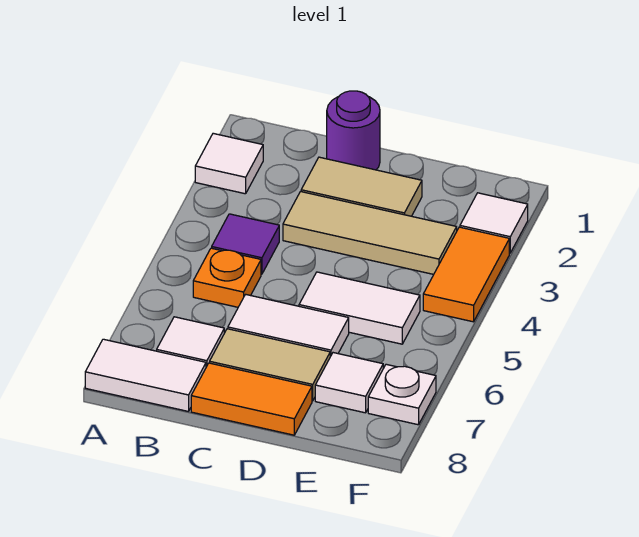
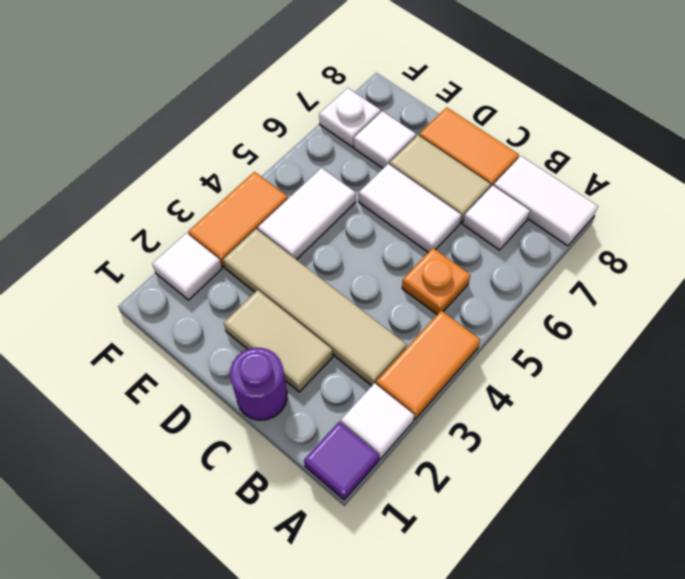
none -> orange tile A3:A4 level 1
purple tile B4 level 1 -> purple tile A1 level 1
tan tile C3:E3 level 1 -> tan tile B3:E3 level 1
white tile D5:E5 level 1 -> white tile E4:E5 level 1

